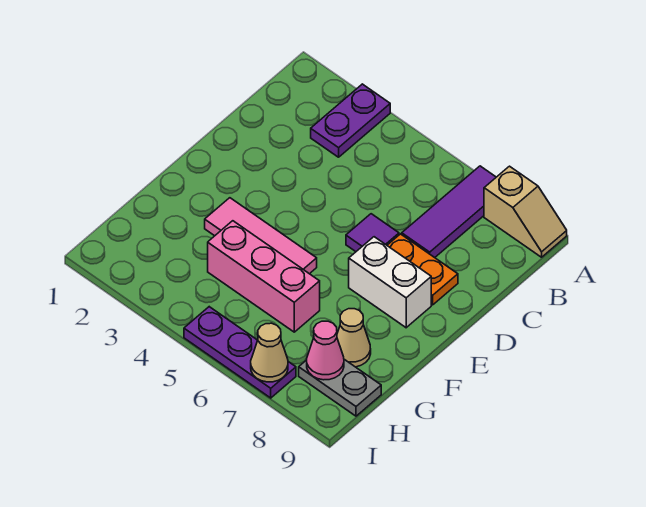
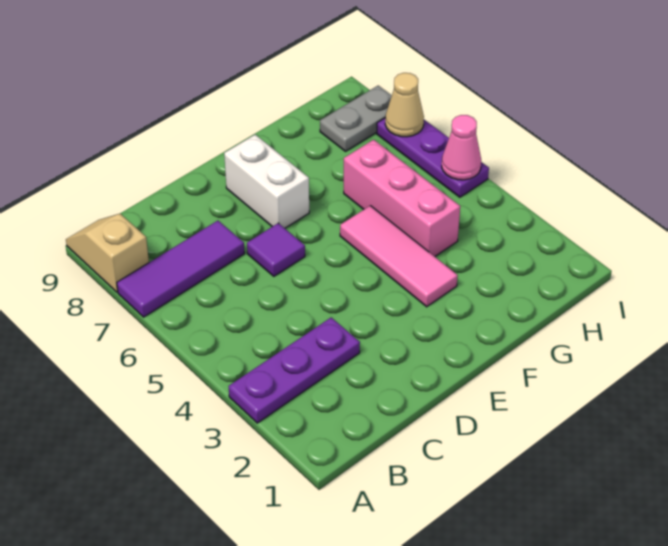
purple plate A3:B3 level 1 -> purple plate A3:C3 level 1
orange plate D7:D8 level 1 -> none
tan cone G8 level 1 -> none
grey plate H8:H9 level 1 -> grey plate H8:I8 level 1
pink cone H8 level 2 -> pink cone I5 level 2

